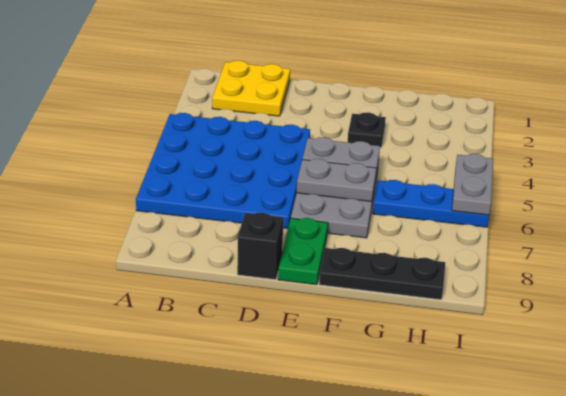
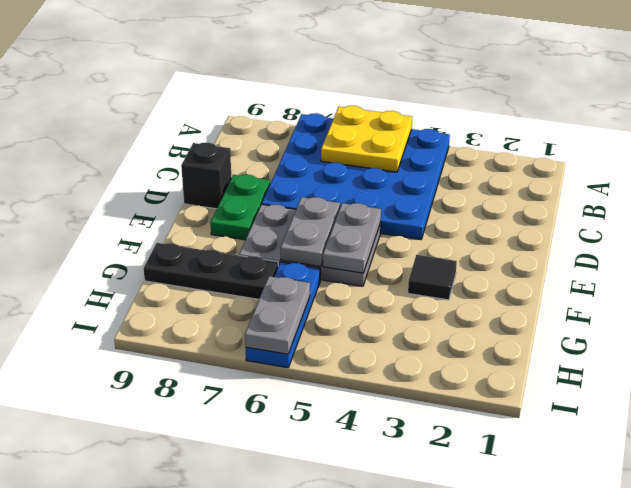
yellow plate B1:C2 level 1 -> yellow plate A5:B6 level 2
green plate E8:E9 level 1 -> green plate D8:E8 level 1
black plate F3 level 1 -> black tile F3 level 1
black plate F9:H9 level 1 -> black plate G7:G9 level 1
grey plate I5:I6 level 2 -> grey plate H6:I6 level 2

